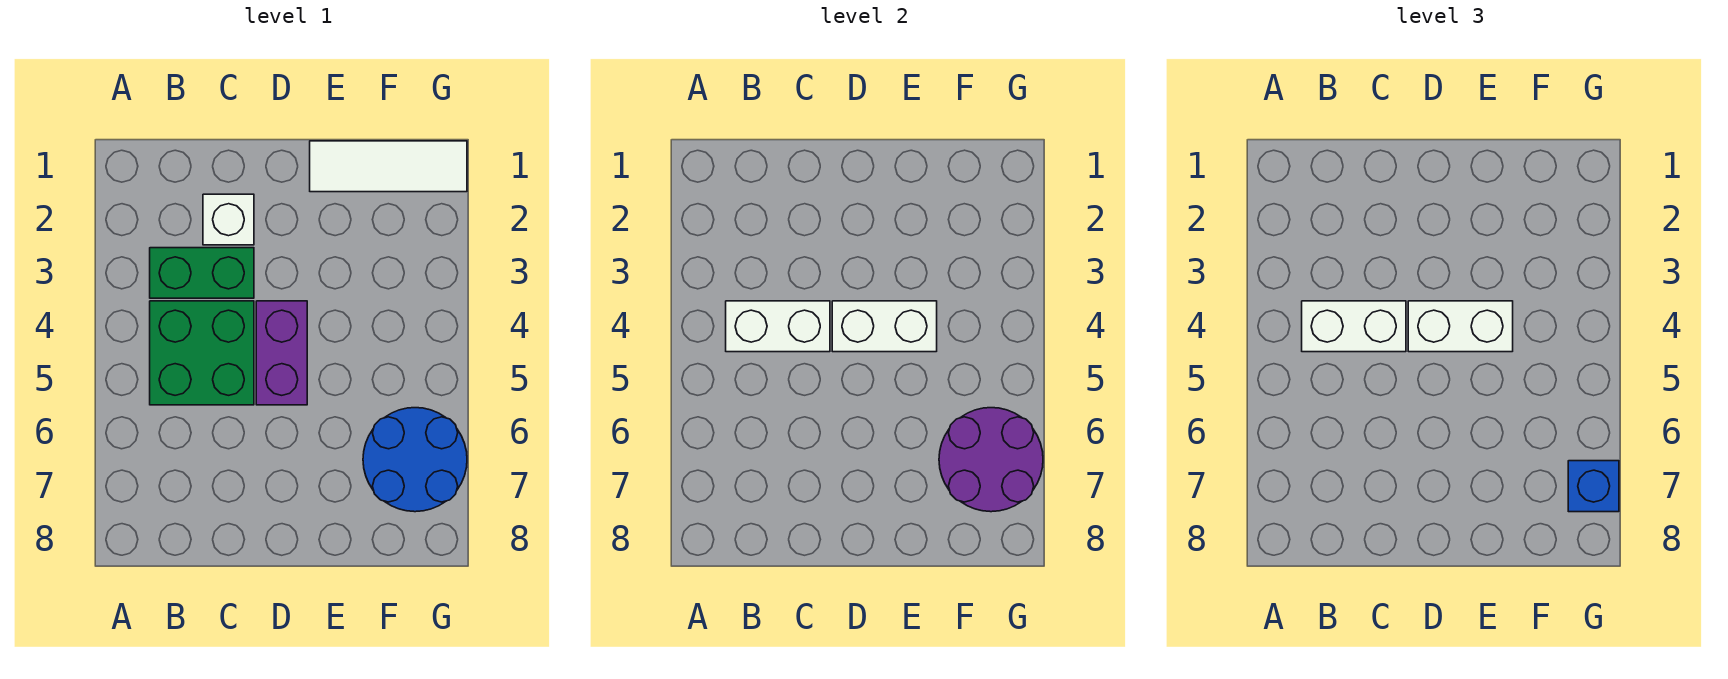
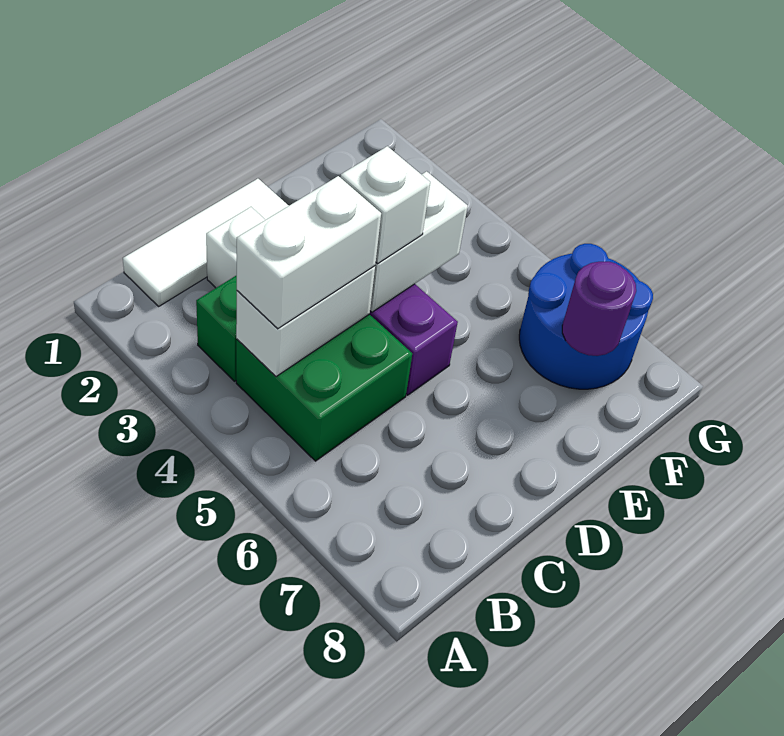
white brick D4:E4 level 3 -> white brick D4 level 3
white tile E1:G1 level 1 -> white tile B1:D1 level 1
purple round brick F6:G7 level 2 -> purple round brick F7 level 2
blue brick G7 level 3 -> none

